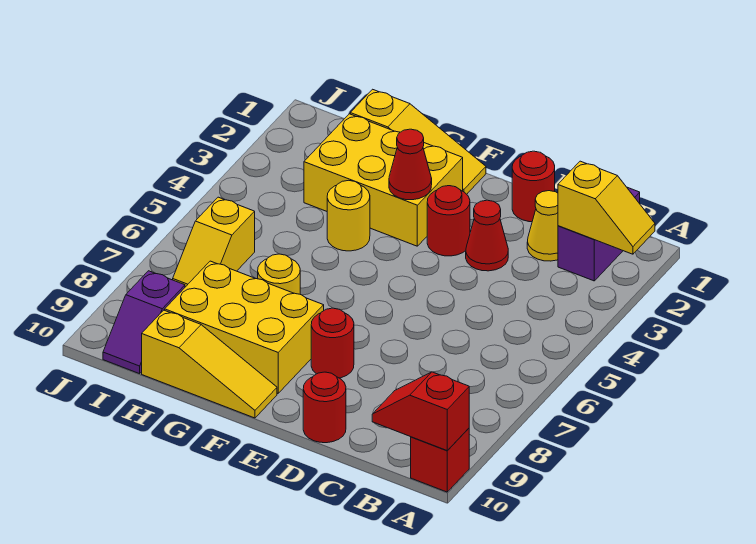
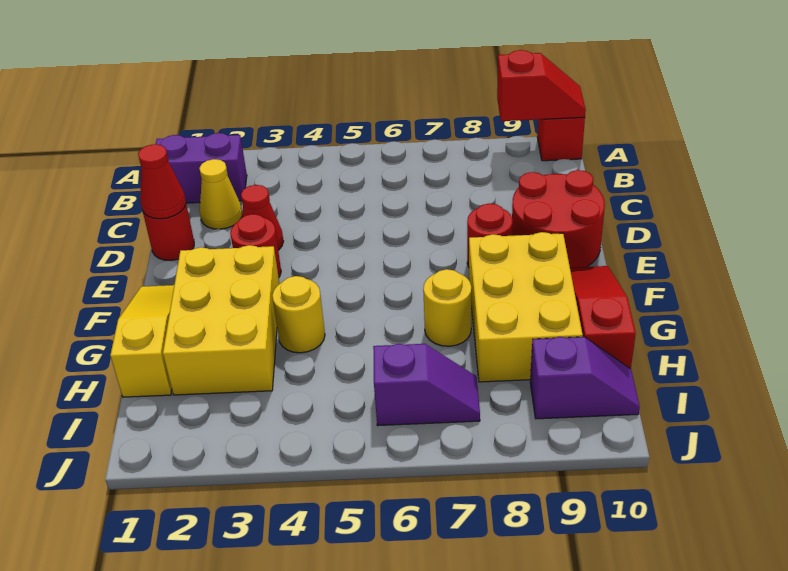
yellow slope A2:B2 level 2 top B -> none
red slope A10:B10 level 2 top A -> red slope A9:A10 level 2 top 9
red round brick D10 level 1 -> red round brick D9:E10 level 1
red cone F3 level 2 -> red cone D1 level 2
yellow slope F10:H10 level 1 top H -> red slope F10:H10 level 1 top H
yellow slope I6:I7 level 1 top 6 -> purple slope I6:I7 level 1 top 6

